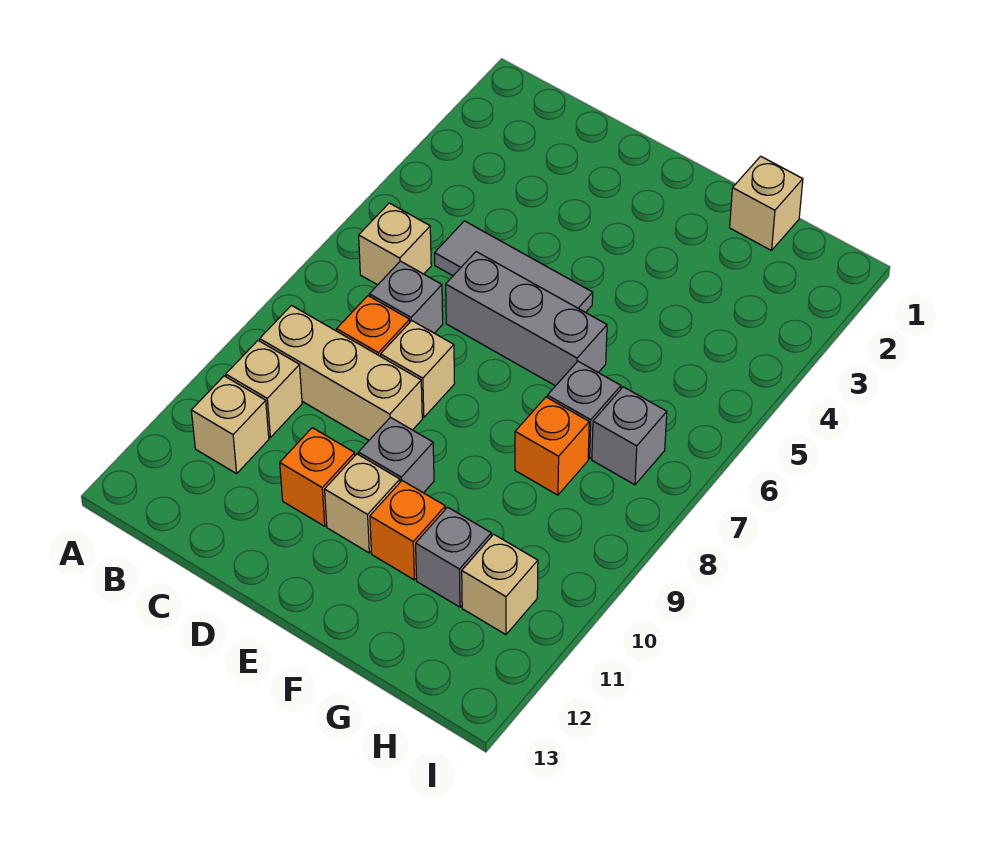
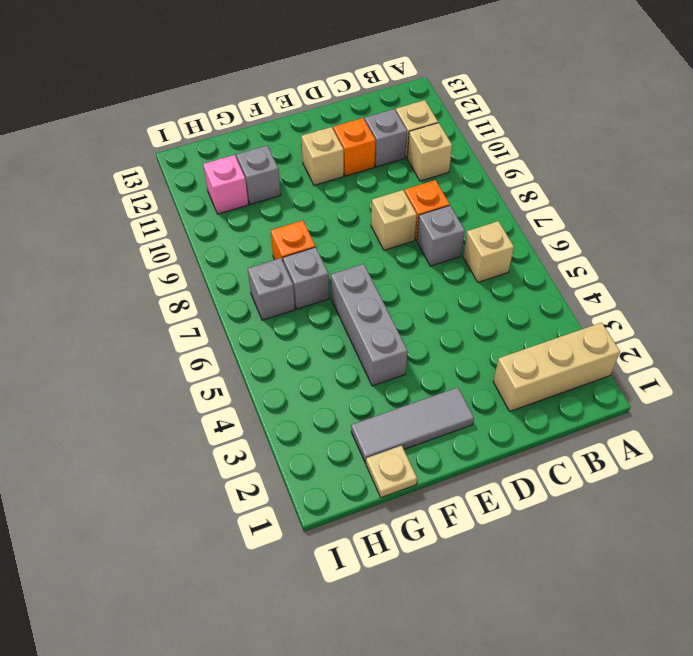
tan brick B9:D9 level 1 -> tan brick A2:C2 level 1
grey tile C5:E5 level 1 -> grey tile E2:G2 level 1
grey brick D6:F6 level 1 -> grey brick F4:F6 level 1
grey brick E10 level 1 -> grey brick C11 level 1
orange brick F11 level 1 -> none
tan brick G1 level 1 -> tan plate G1 level 1
tan brick H11 level 1 -> pink brick H11 level 1

